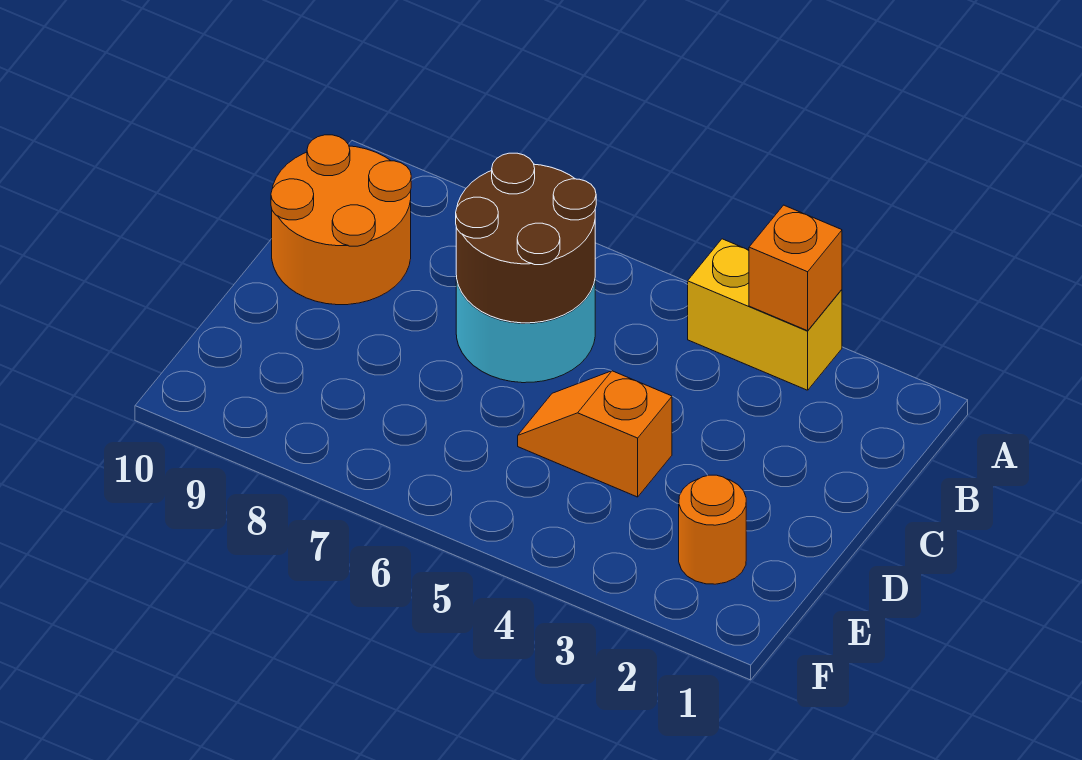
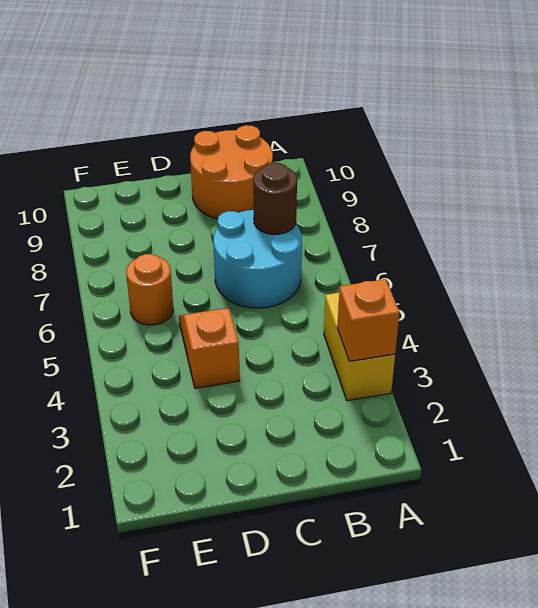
brown round brick B6:C7 level 2 -> brown round brick B7 level 2
orange round brick E2 level 1 -> orange round brick E6 level 1

